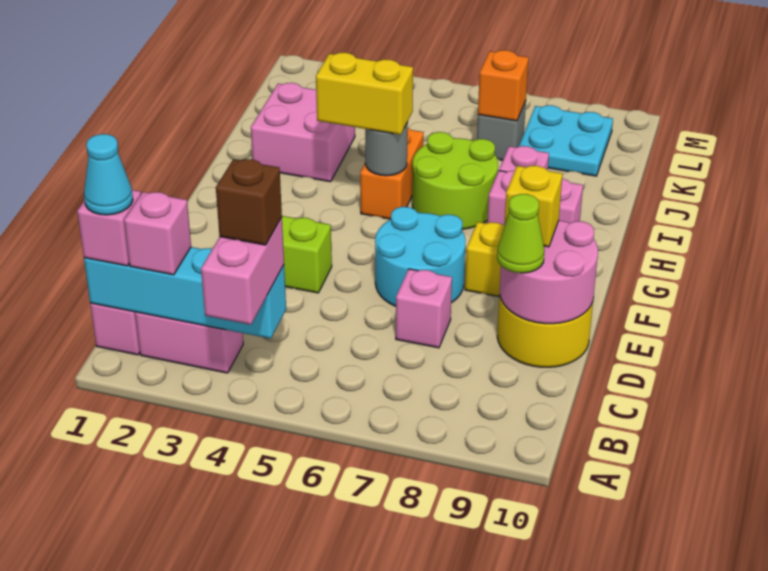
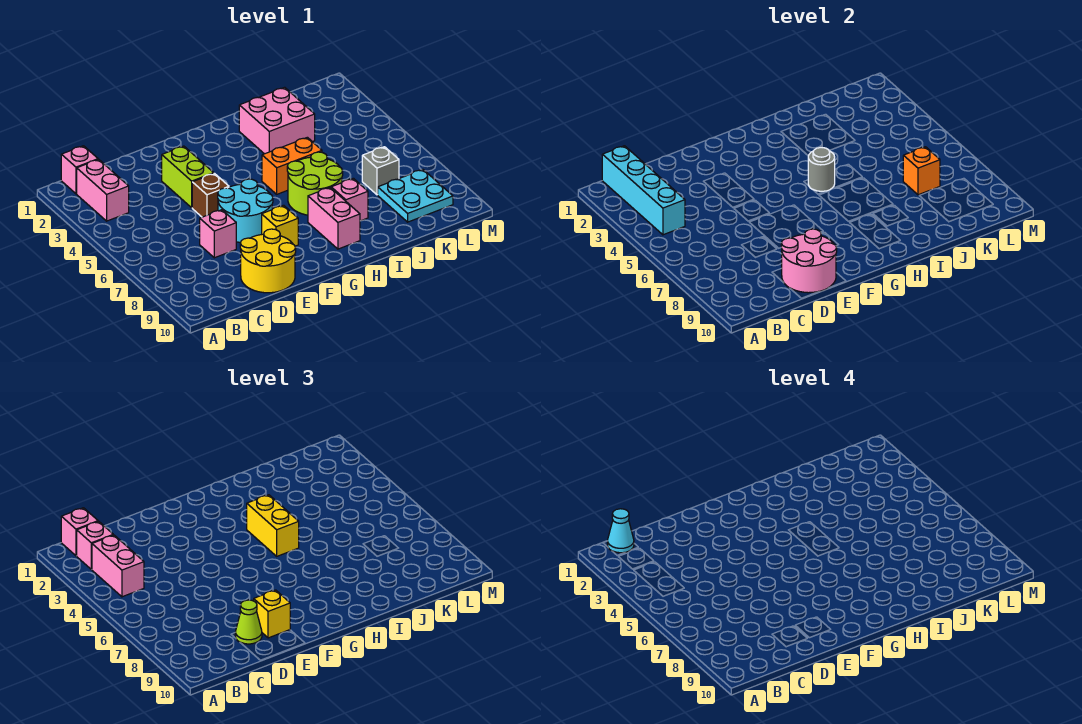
pink brick A4:B4 level 3 -> pink brick B3:B4 level 3
brown brick B4 level 4 -> brown brick E5 level 1

